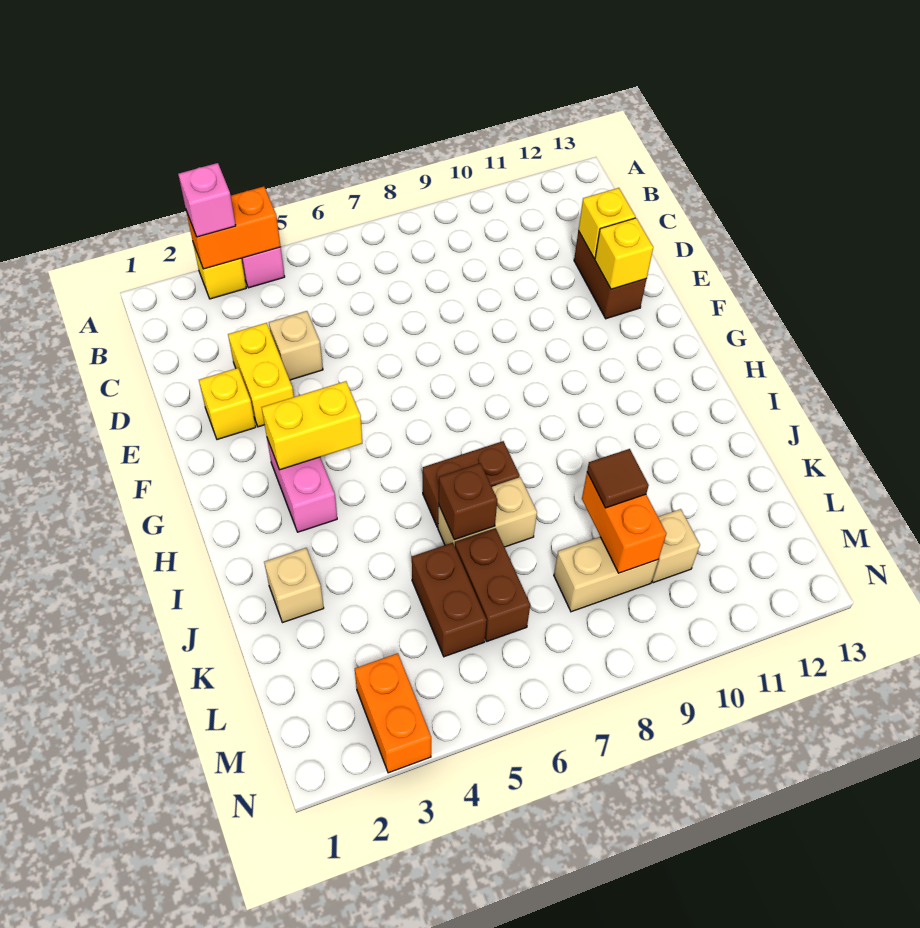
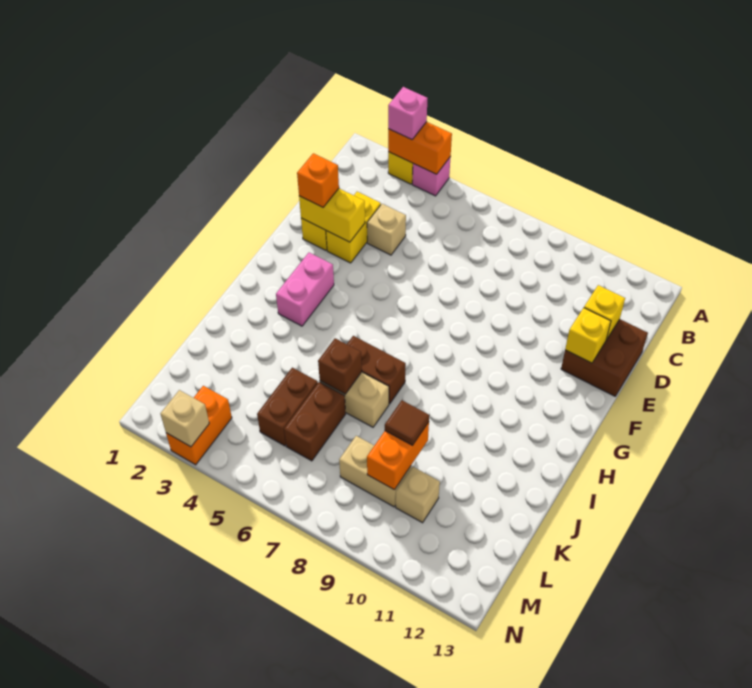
brown brick D12:E12 level 1 -> brown brick D12:E13 level 1
none -> orange brick E2 level 3
yellow brick G3:G4 level 2 -> yellow brick E2:E3 level 2
tan brick J2 level 1 -> tan brick N3 level 2

